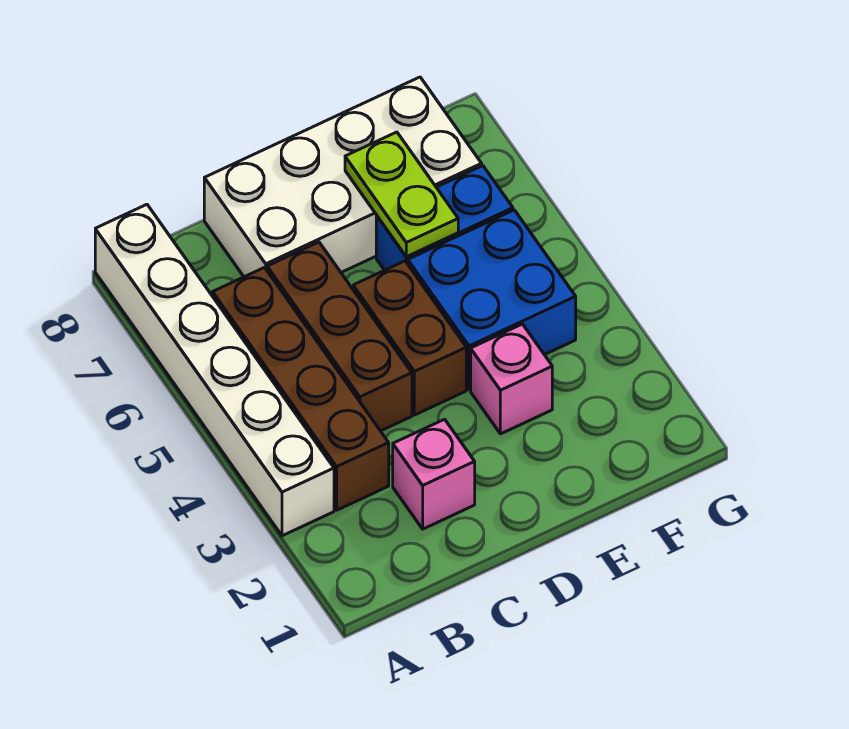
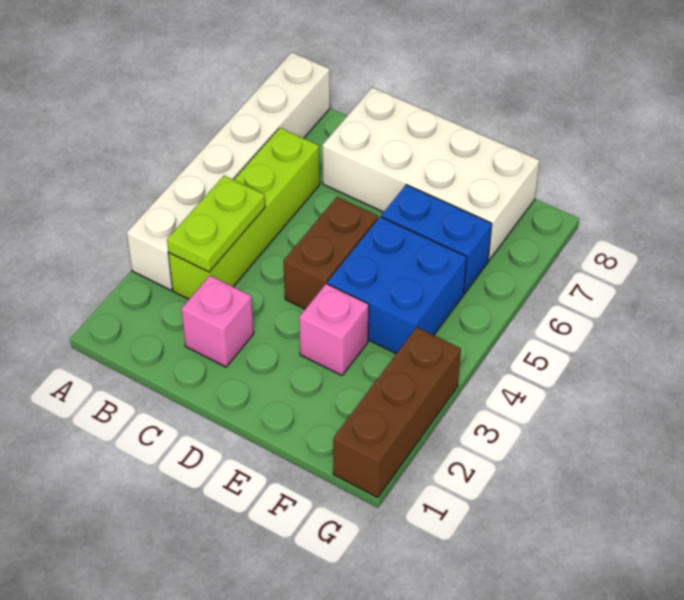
brown brick B3:B6 level 1 -> lime brick B3:B6 level 1
brown brick C4:C6 level 1 -> brown brick G1:G3 level 1
lime plate E6:E7 level 2 -> lime plate B3:B4 level 2

